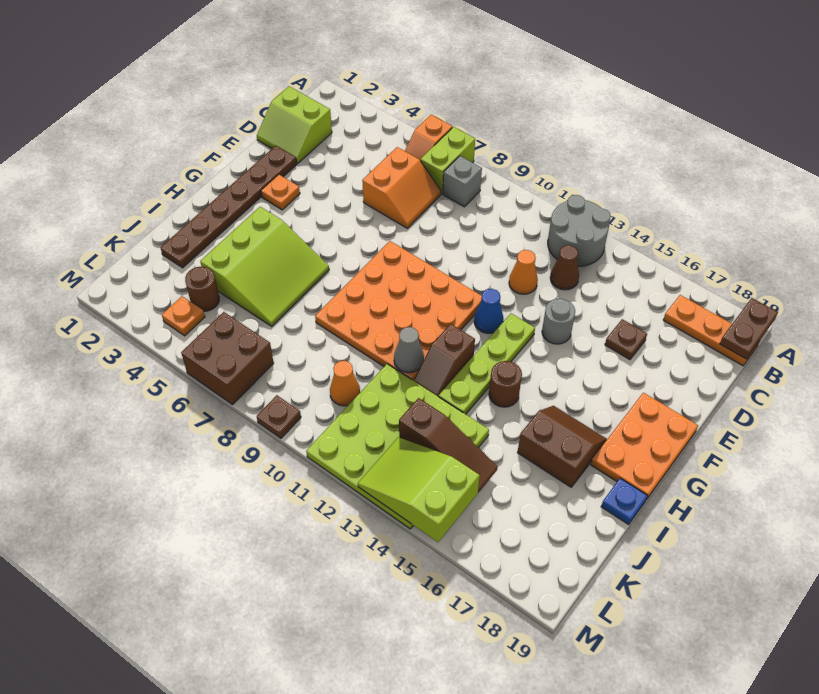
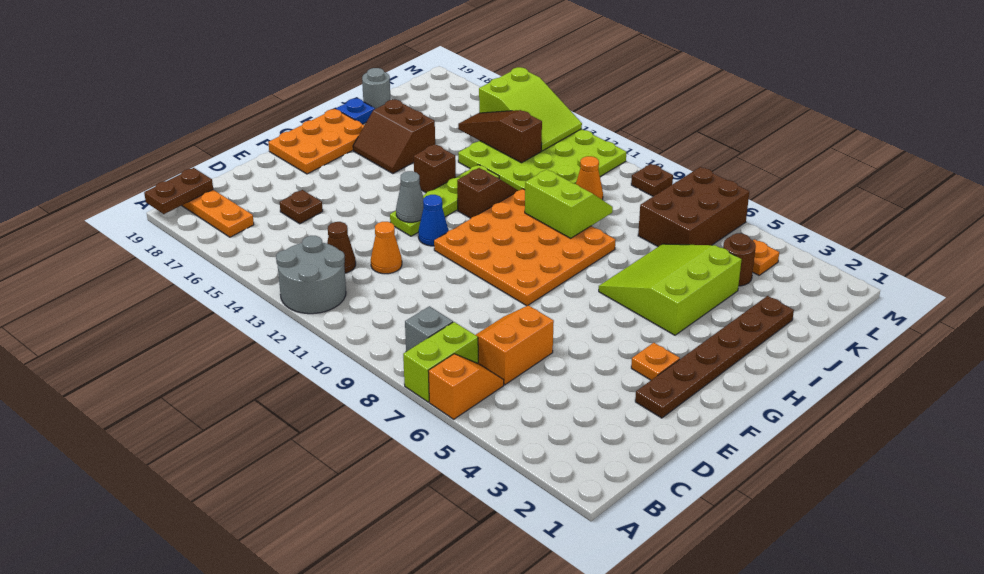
lime slope C1:D2 level 1 top C -> lime slope I9:J10 level 2 top I
grey round brick E14 level 1 -> grey round brick J19 level 1
brown round brick H14 level 1 -> brown brick H14 level 1
grey cone I11 level 2 -> grey cone F13 level 2
brown brick L6:M7 level 1 -> brown brick K6:M7 level 1

